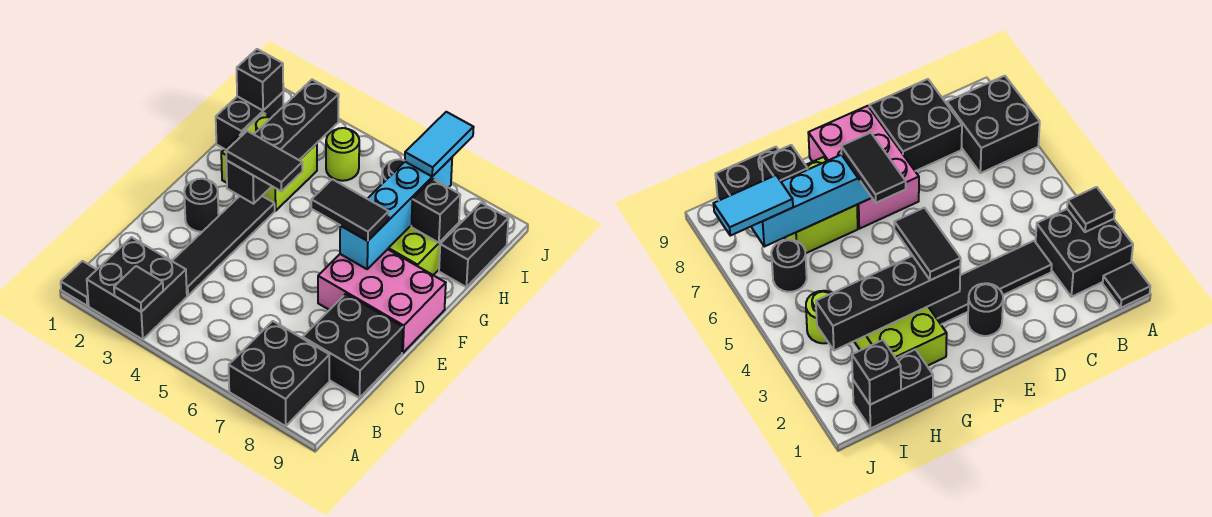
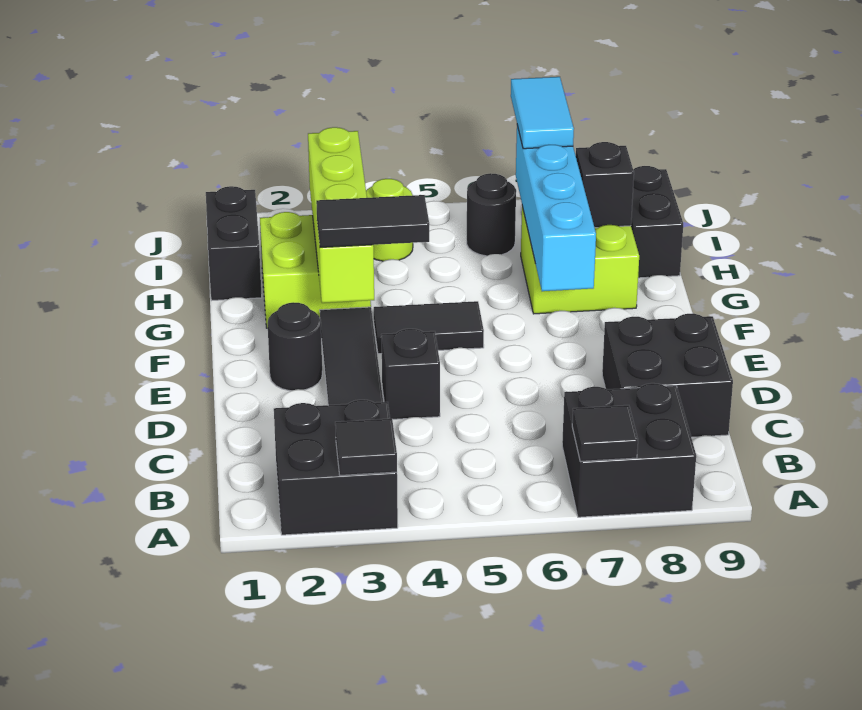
black tile A1 level 1 -> black tile A7 level 2
pink brick E7:F9 level 1 -> none
black brick F3:I3 level 2 -> lime brick F3:I3 level 2
black tile F6:F7 level 3 -> black tile F4:F5 level 1
black brick I1 level 2 -> black brick D4 level 1

